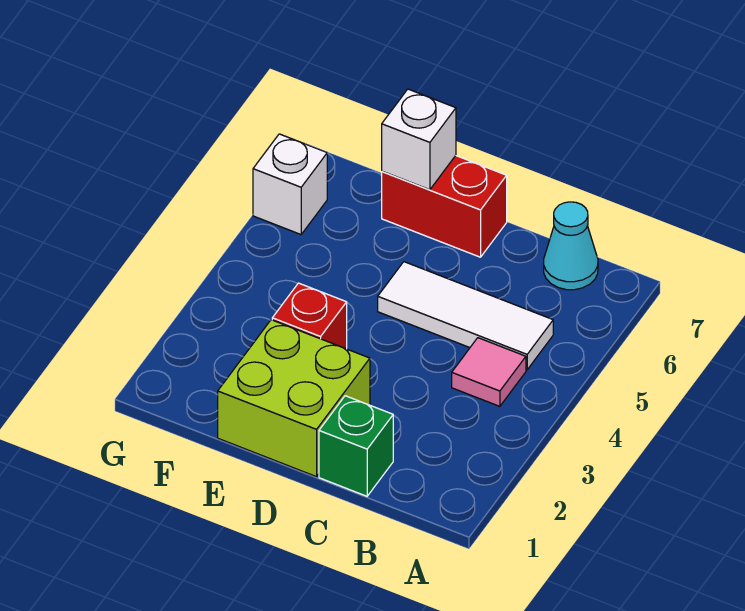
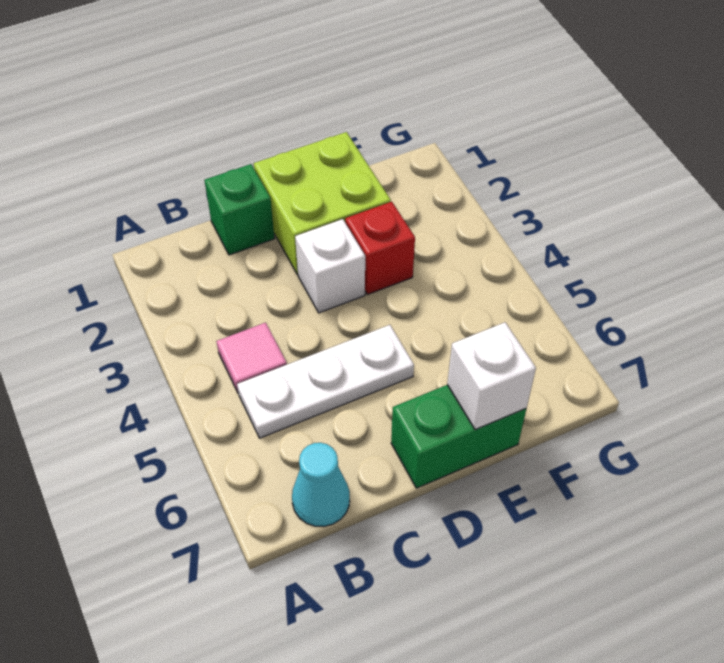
white tile B5:D5 level 1 -> white plate B5:D5 level 1
red brick D7:E7 level 1 -> green brick D7:E7 level 1
white brick G6 level 1 -> white brick D3 level 1

